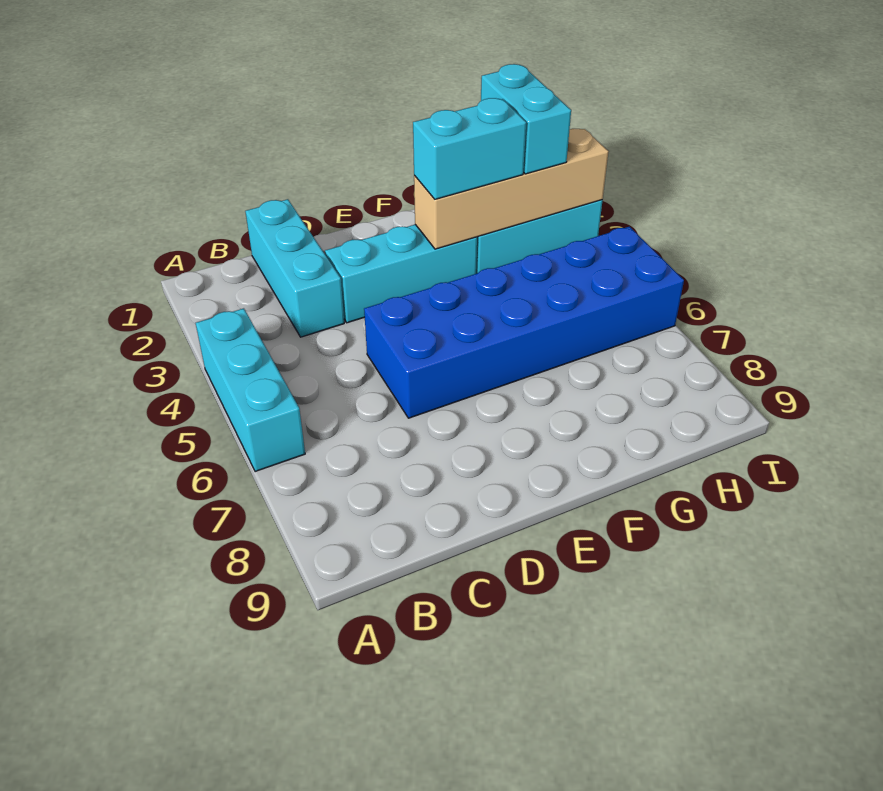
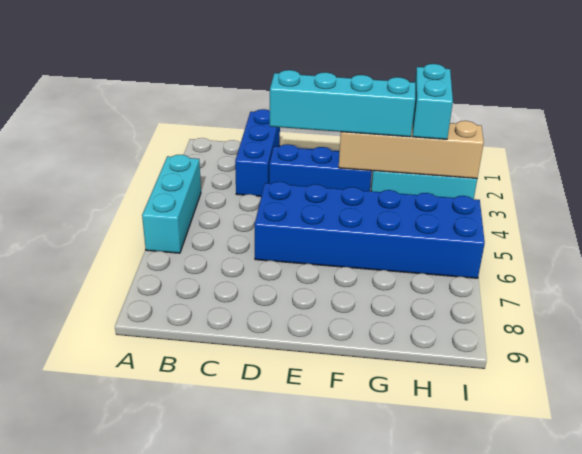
cyan brick C1:C3 level 1 -> blue brick C1:C3 level 1
cyan brick D3:F3 level 1 -> blue brick D3:F3 level 1
cyan brick F3:G3 level 3 -> cyan brick D3:G3 level 3

